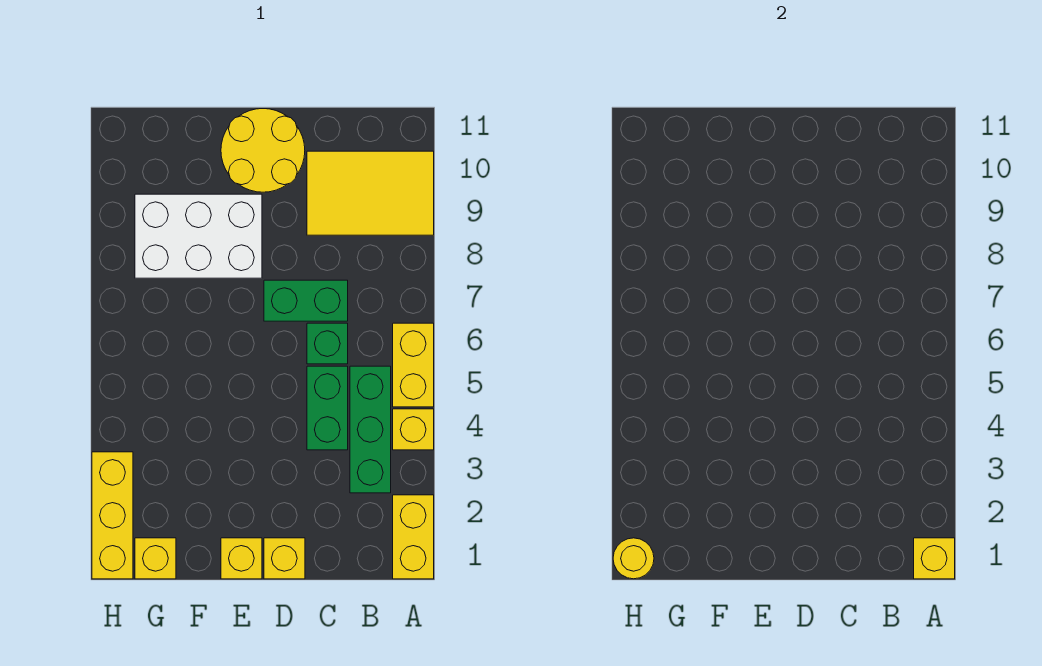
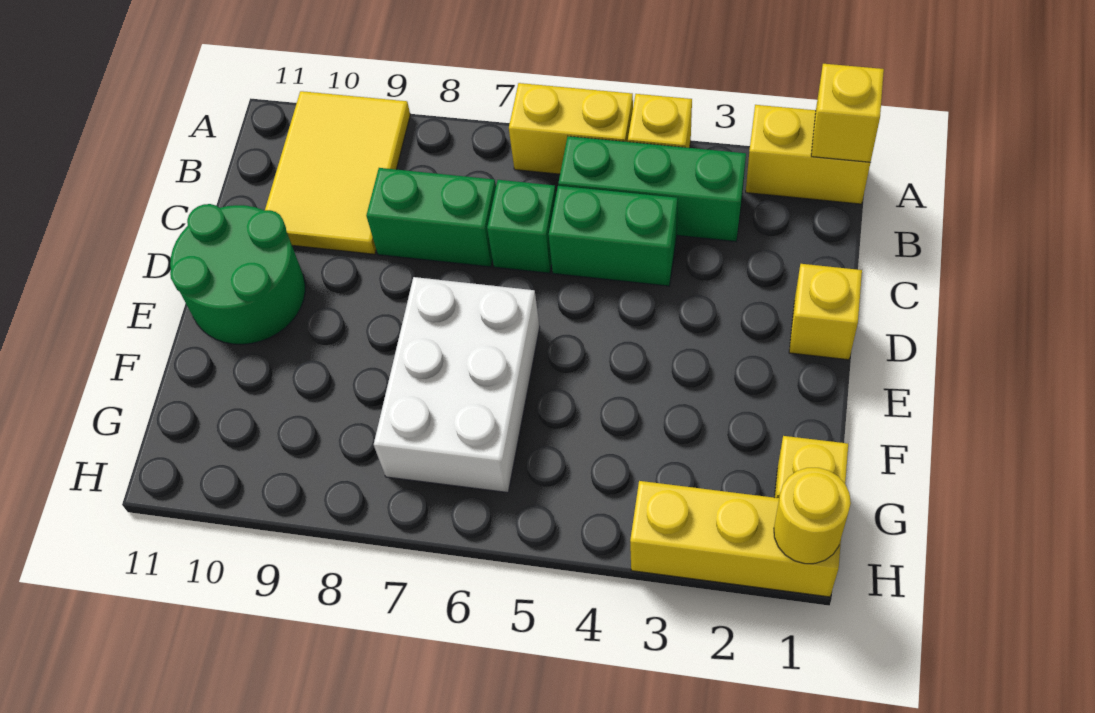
green brick C7:D7 level 1 -> green brick C7:C8 level 1
yellow round brick D10:E11 level 1 -> green round brick D10:E11 level 1
yellow brick E1 level 1 -> none
white brick E8:G9 level 1 -> white brick E6:G7 level 1

